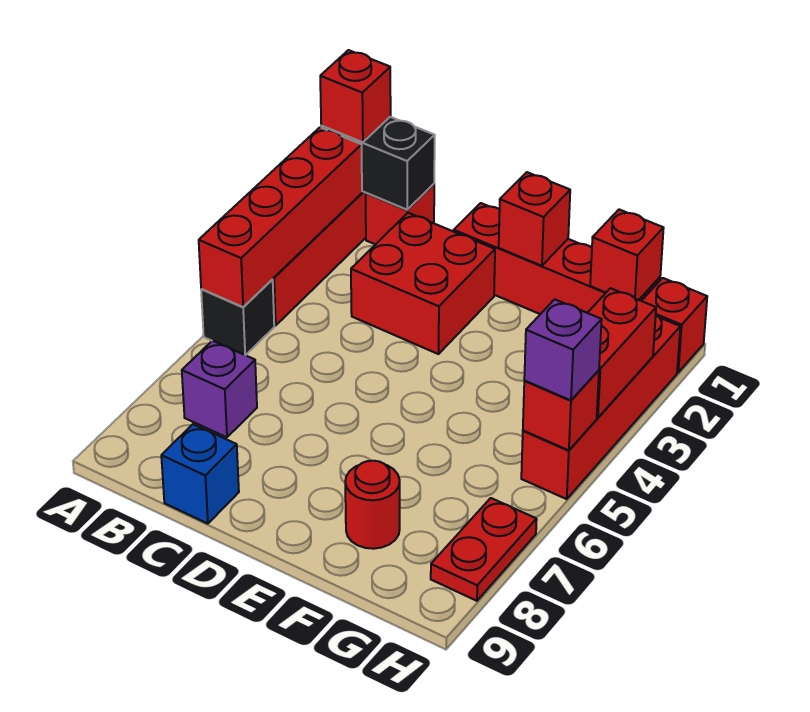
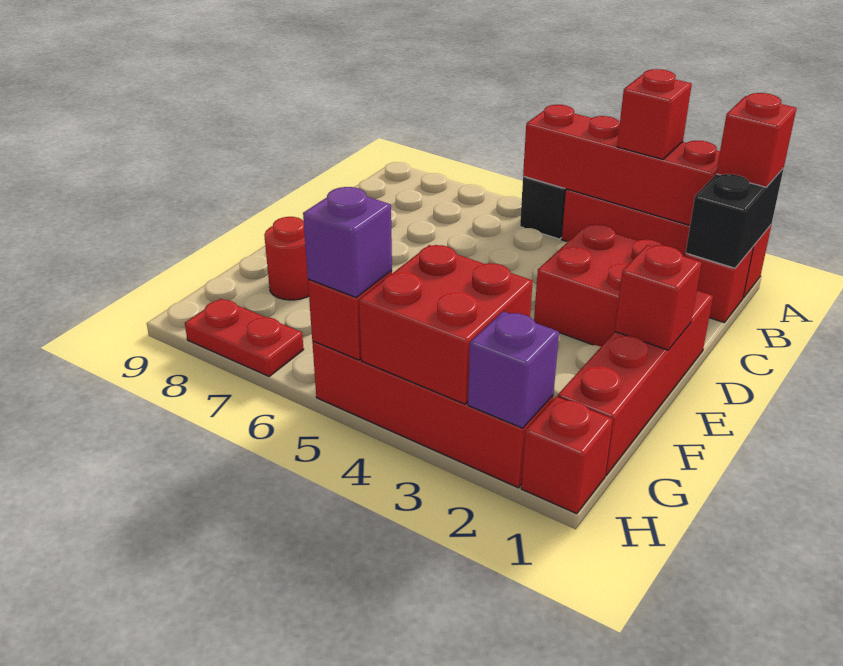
purple brick B7 level 1 -> purple brick H2 level 2
blue brick C9 level 1 -> none
red brick G1 level 2 -> red brick A3 level 3
red brick H3:H4 level 2 -> red brick G3:H4 level 2

